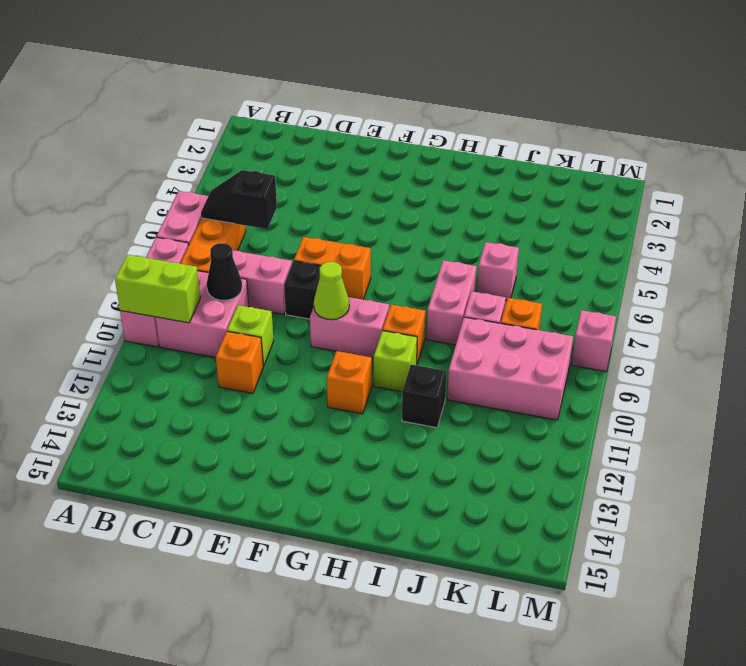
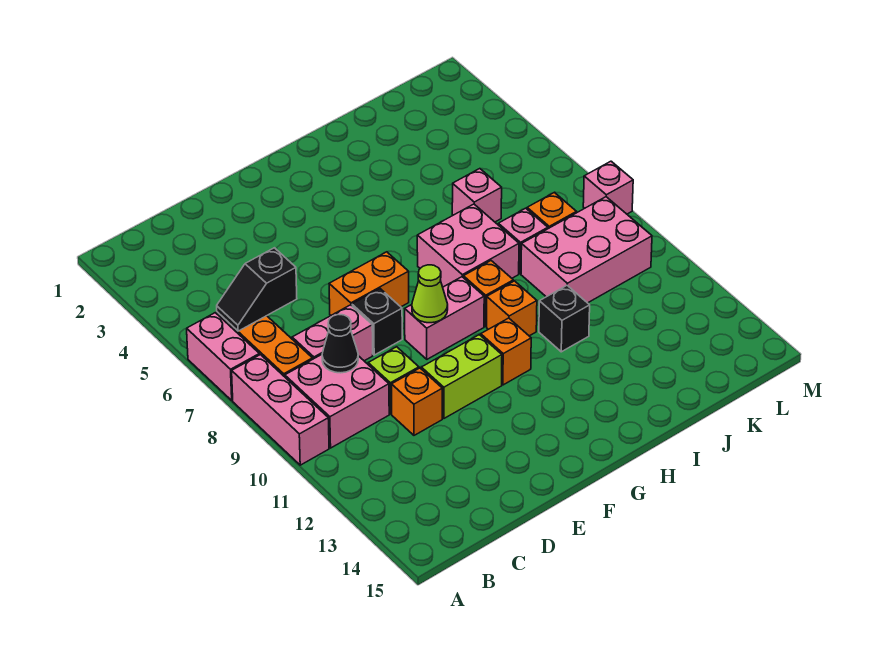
lime brick A10:B10 level 2 -> lime brick E11:F11 level 1
lime brick H10 level 1 -> orange brick H10 level 1
pink brick I7:I8 level 1 -> pink brick H7:I8 level 1

